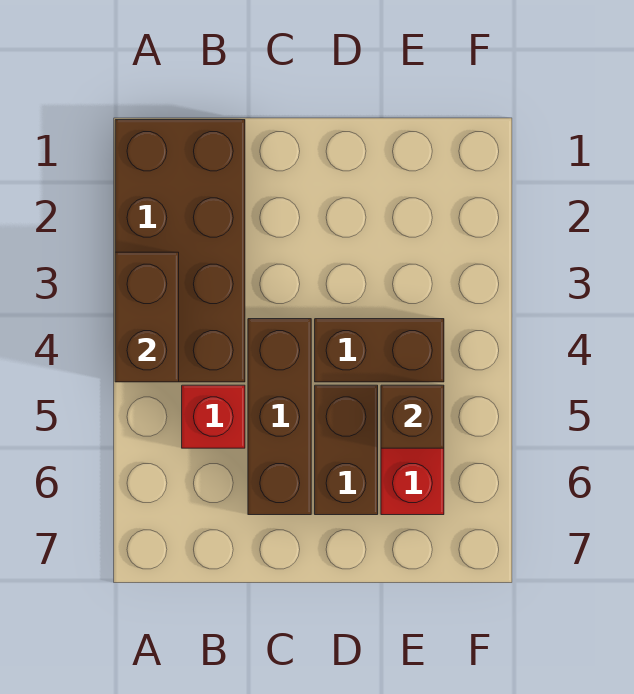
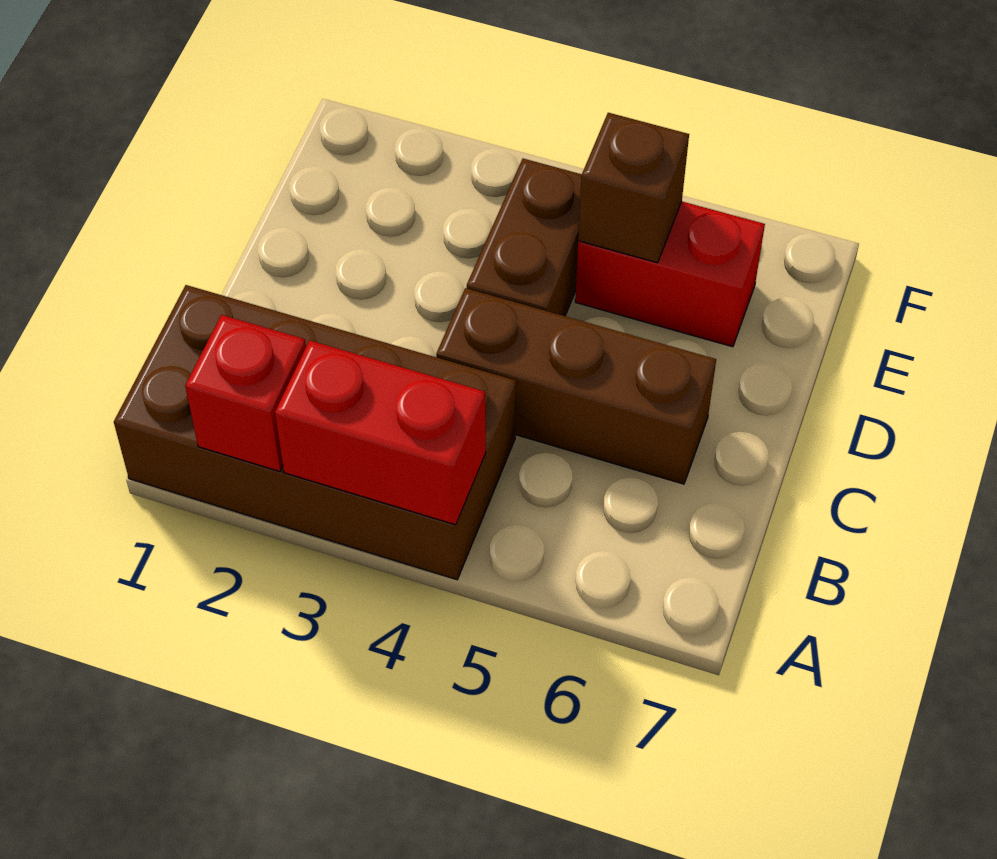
brown brick A3:A4 level 2 -> red brick A3:A4 level 2
red brick B5 level 1 -> red brick A2 level 2
brown brick D5:D6 level 1 -> none

